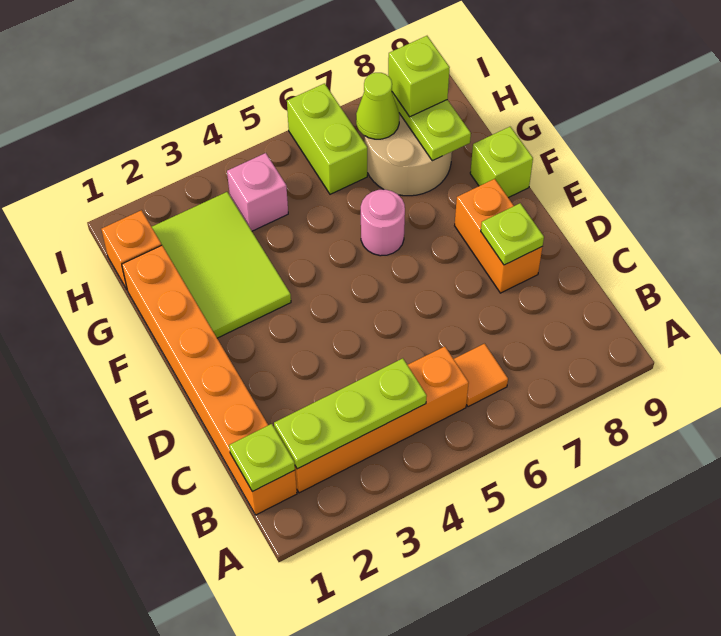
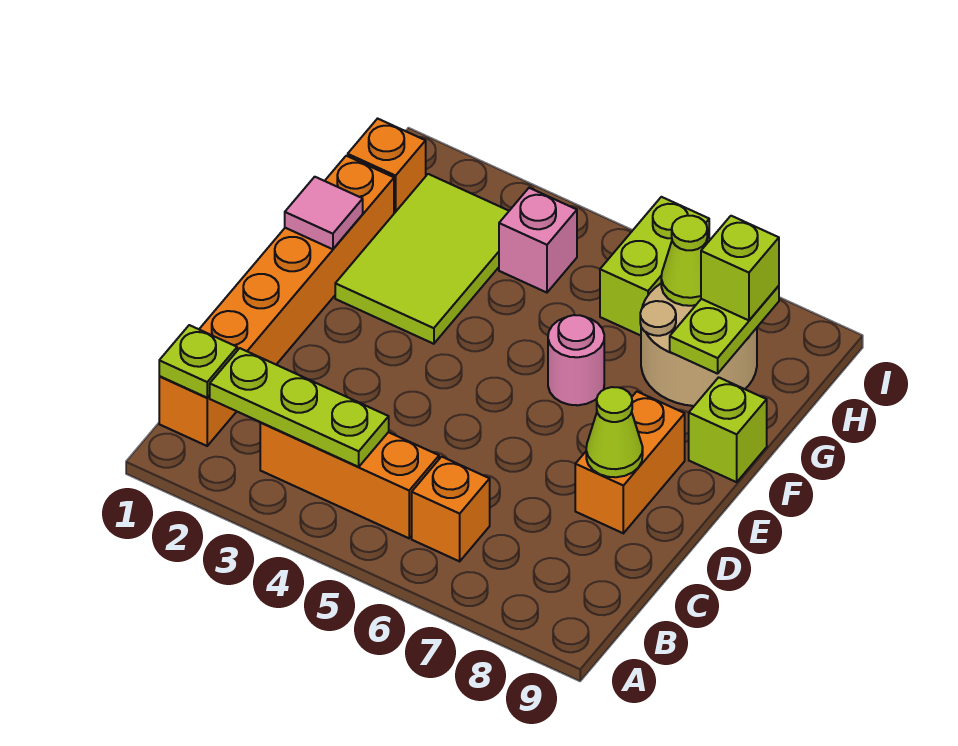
orange brick B2:B5 level 1 -> orange brick B3:B5 level 1
orange tile B6 level 1 -> orange brick B6 level 1
lime plate D8 level 2 -> lime cone D8 level 2
none -> pink tile F1 level 2

